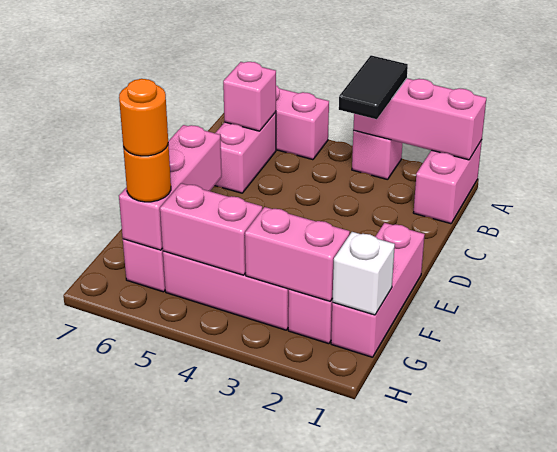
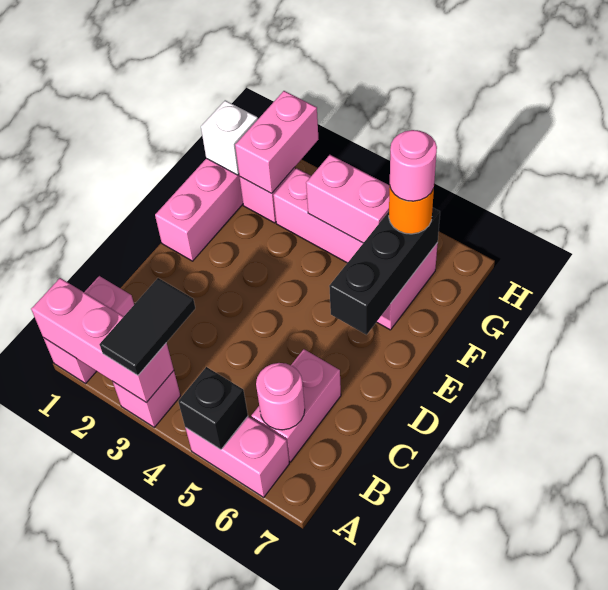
none -> black brick A5 level 2
pink brick B6 level 2 -> pink round brick B6 level 2
pink brick E6:G6 level 2 -> black brick E6:G6 level 2
pink brick G2:G3 level 2 -> pink brick G2:H2 level 2
orange round brick G6 level 4 -> pink round brick G6 level 4

